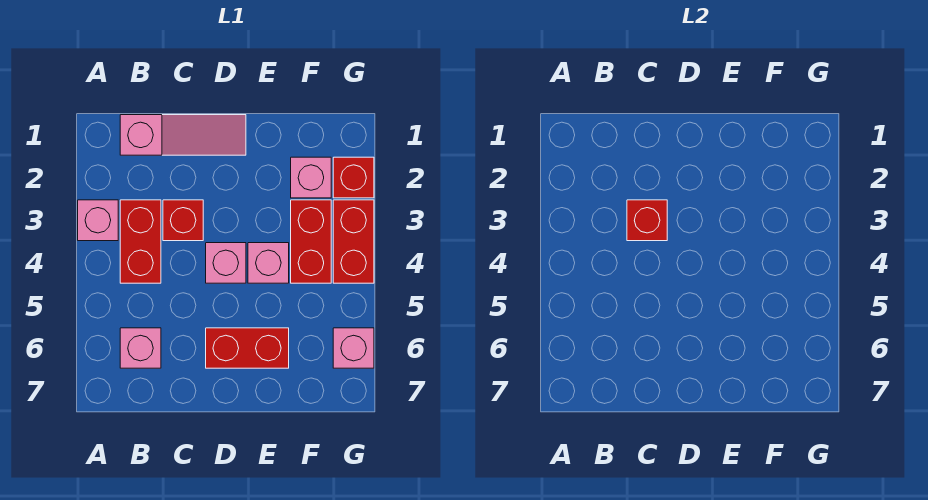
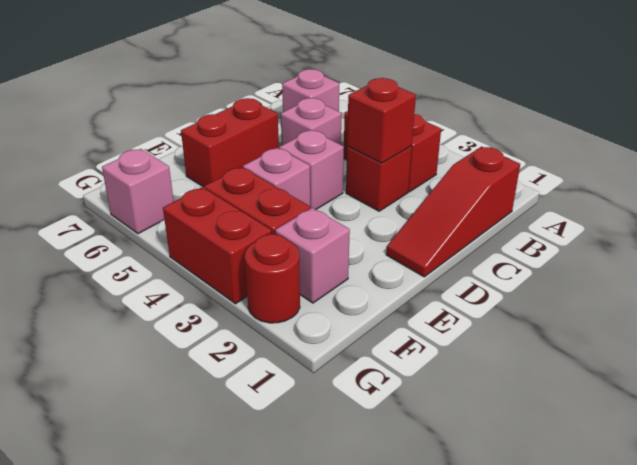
pink brick A3 level 1 -> pink brick C5 level 1
pink slope B1:D1 level 1 top B -> red slope B1:D1 level 1 top B
red brick G2 level 1 -> red round brick G2 level 1

